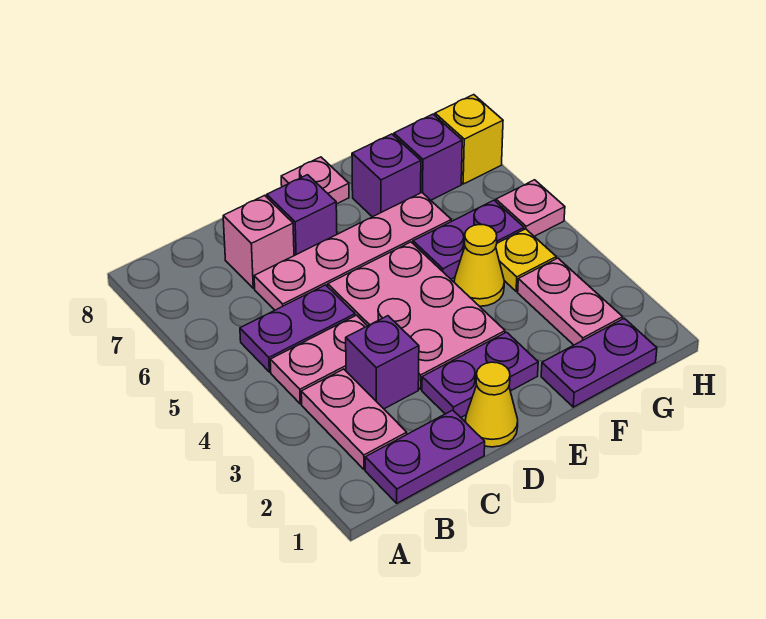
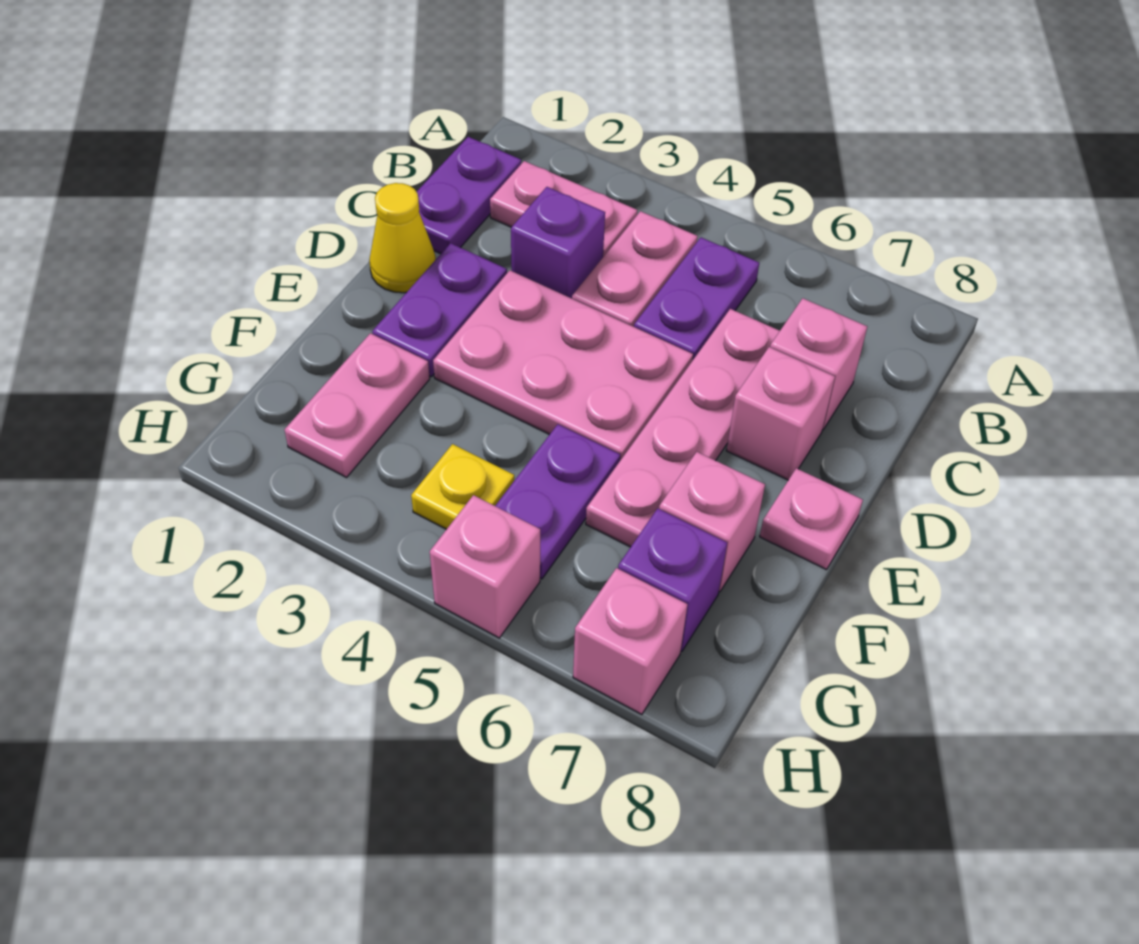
purple brick D7 level 1 -> pink brick D7 level 1
purple plate F1:G1 level 1 -> none
yellow cone F4 level 1 -> none
purple brick F7 level 1 -> pink brick F7 level 1
pink plate G2:G3 level 1 -> pink plate F2:G2 level 1
pink plate H5 level 1 -> pink brick H5 level 1
yellow brick H7 level 1 -> pink brick H7 level 1

